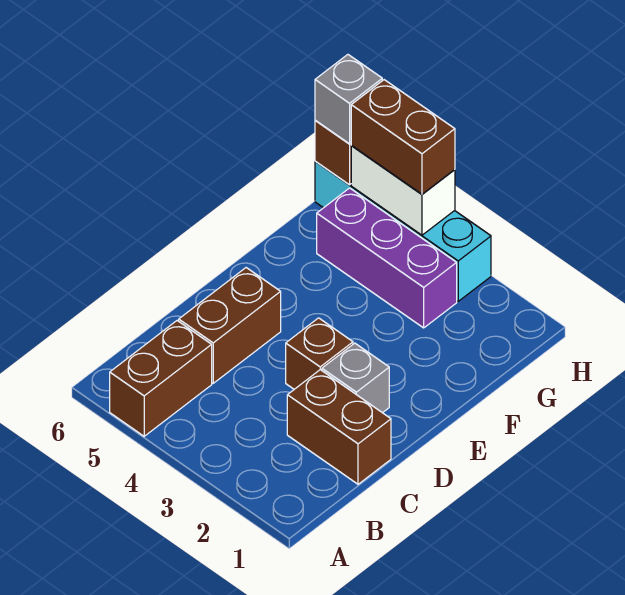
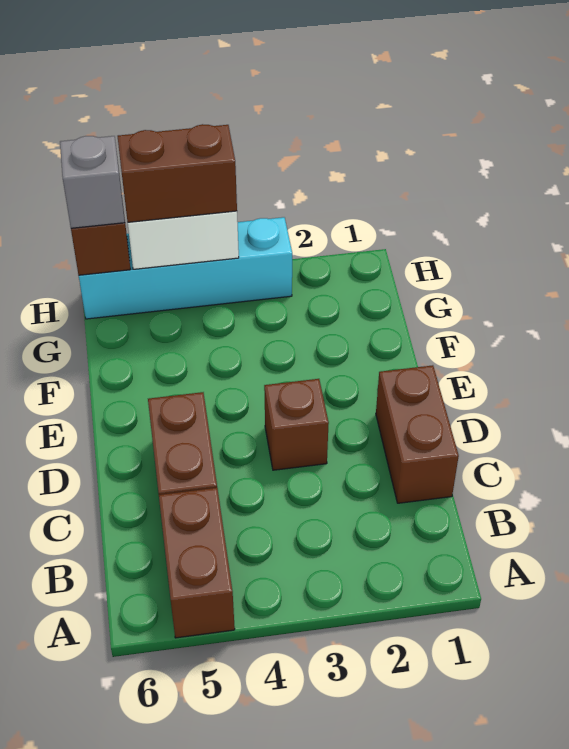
brown brick C1:C2 level 1 -> brown brick C1:D1 level 1
grey brick D2 level 1 -> none
purple brick G3:G5 level 1 -> none

